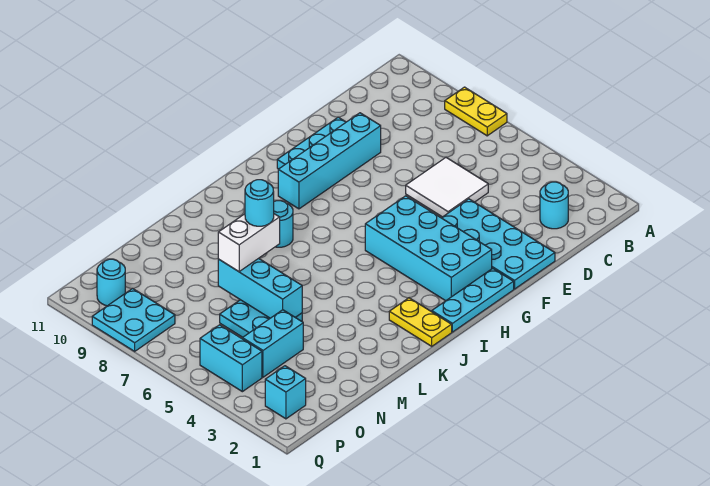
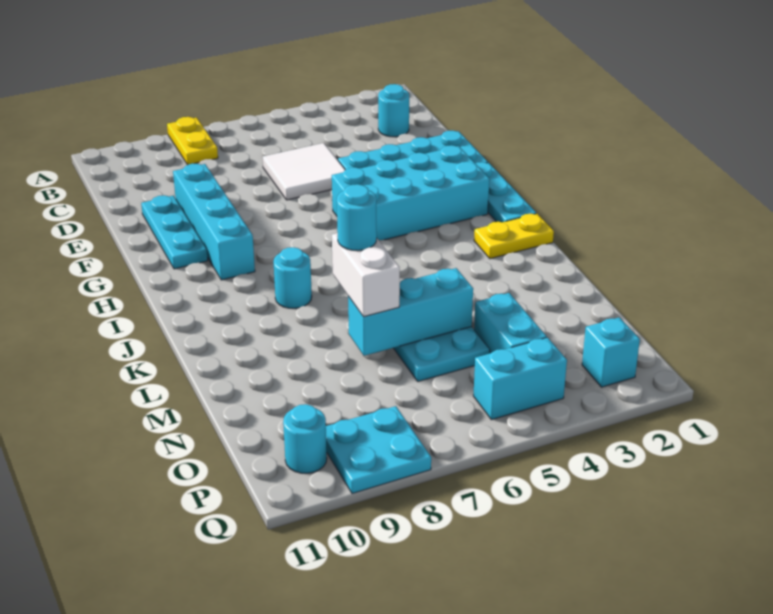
yellow plate A7:A8 level 1 -> yellow plate A8:B8 level 1

